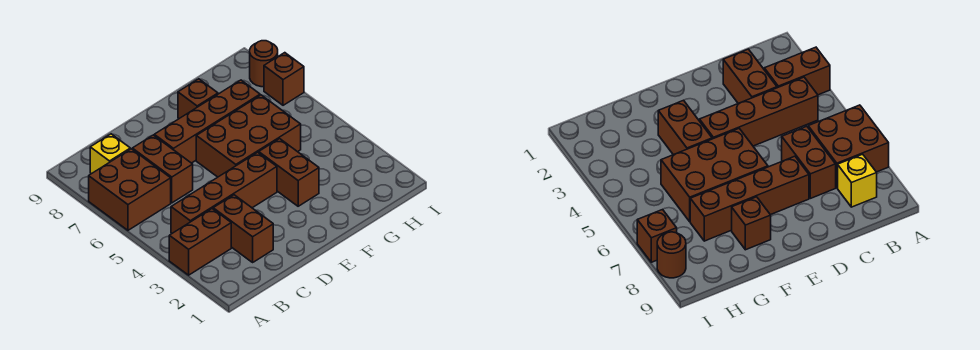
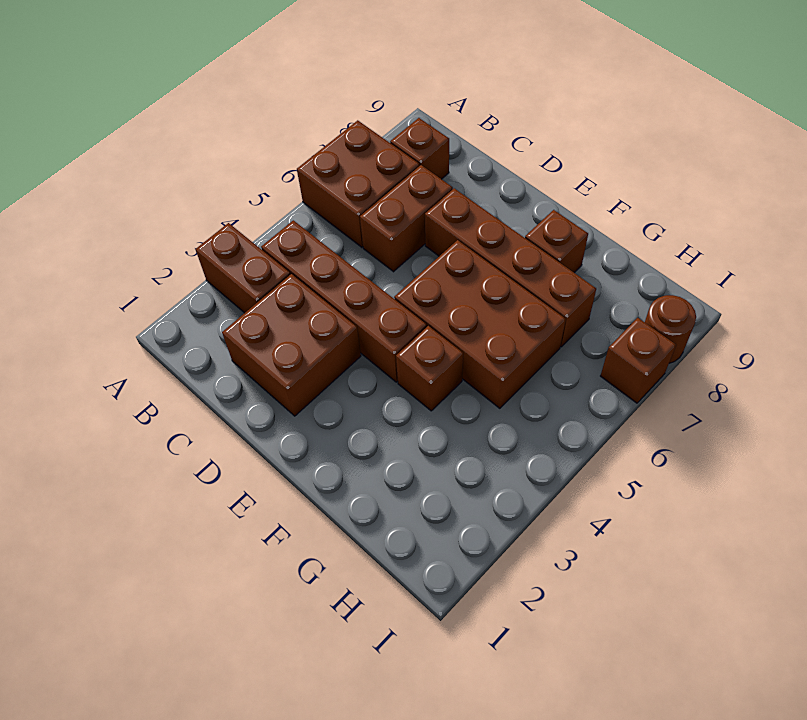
yellow brick B8 level 1 -> brown brick B8 level 1
brown brick C2:C3 level 1 -> brown brick C2:D3 level 1
brown brick F3:F4 level 1 -> brown brick F4 level 1

